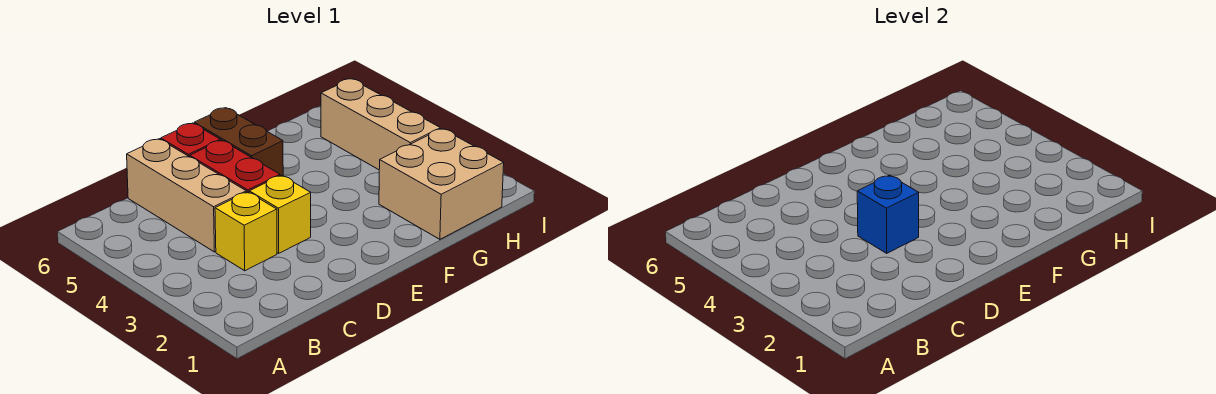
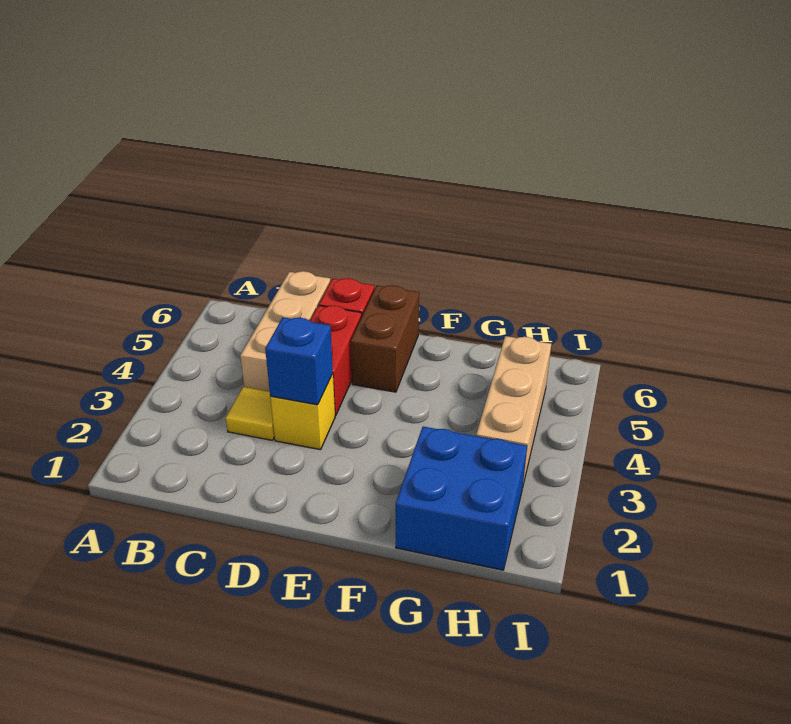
yellow brick C3 level 1 -> yellow tile C3 level 1
tan brick G1:H2 level 1 -> blue brick G1:H2 level 1

